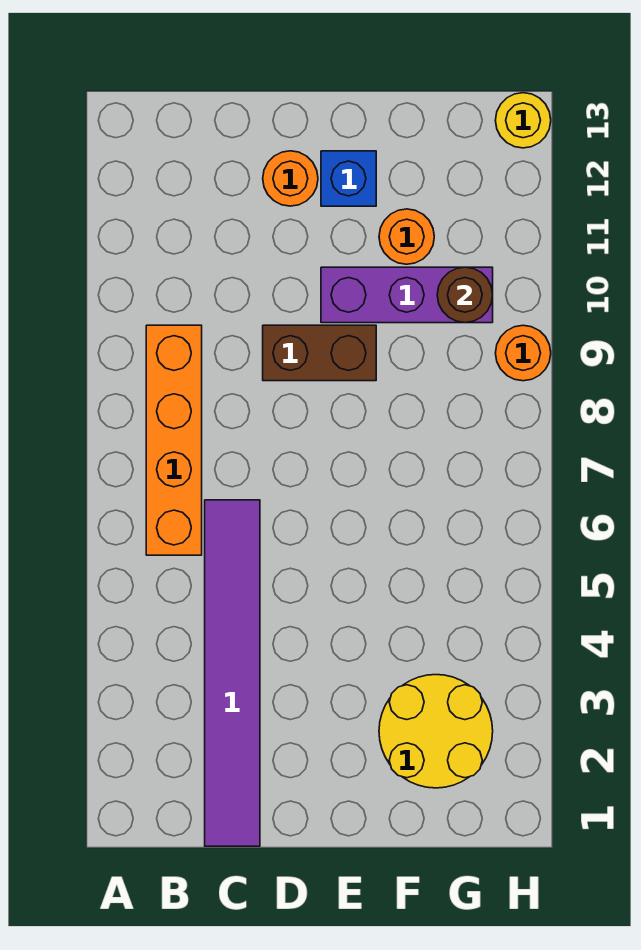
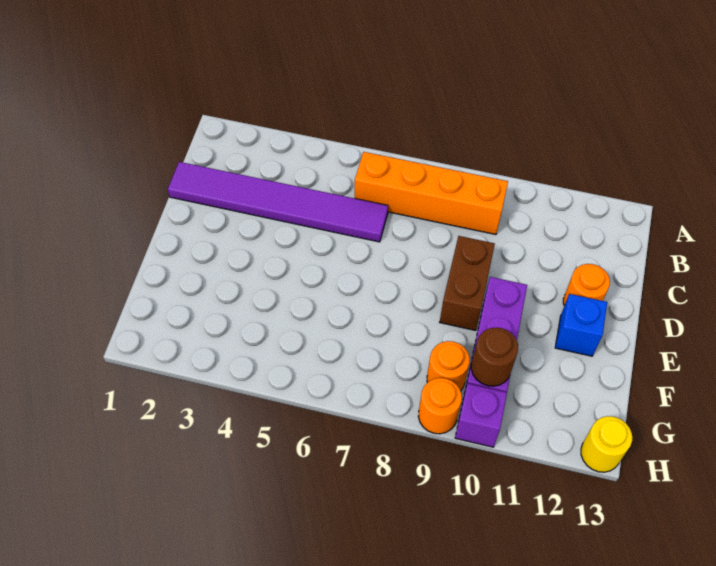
yellow round brick F2:G3 level 1 -> none
orange round brick F11 level 1 -> orange round brick G9 level 1
none -> purple brick H10 level 1

